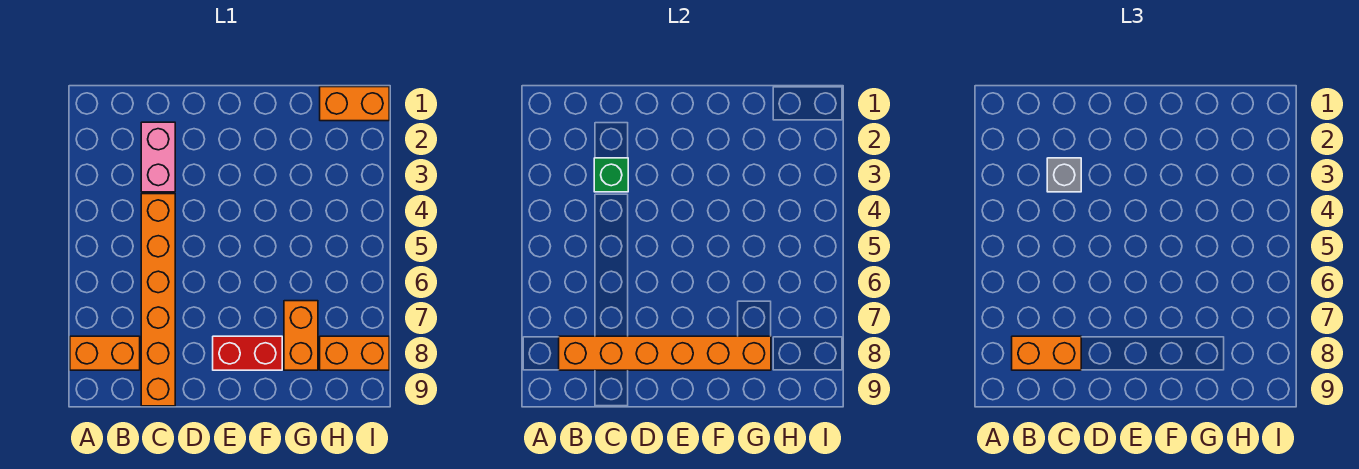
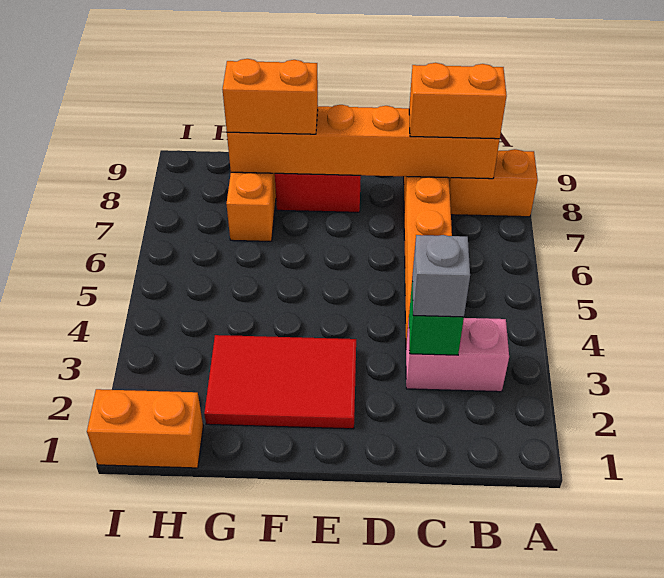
pink brick C2:C3 level 1 -> pink brick B3:C3 level 1
none -> red tile E2:G3 level 1
orange brick H8:I8 level 1 -> orange brick F8:G8 level 3

